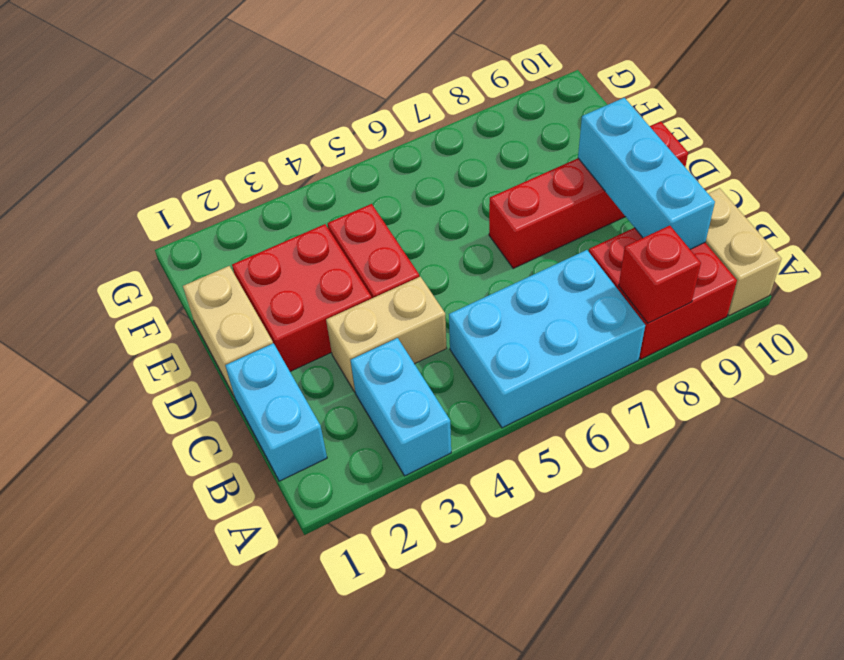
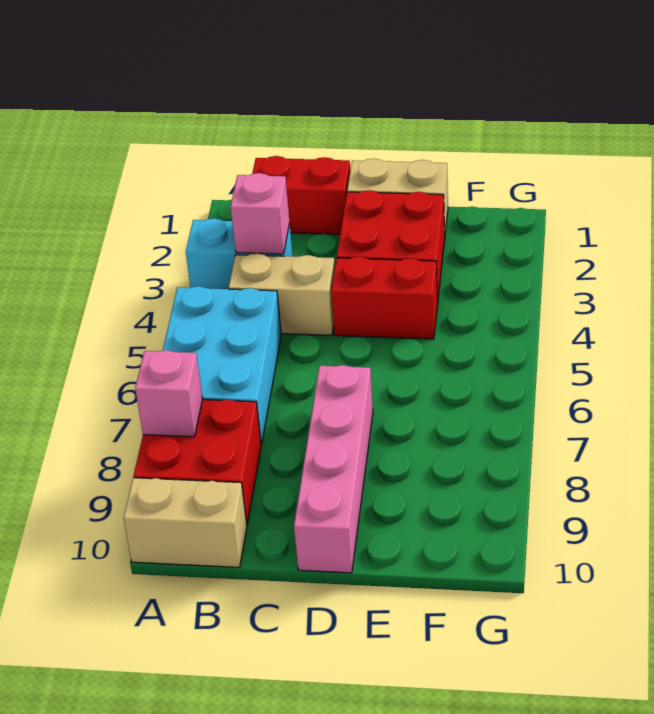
red brick A8 level 2 -> pink brick A8 level 2
cyan brick B1:C1 level 1 -> red brick B1:C1 level 1
none -> pink brick B3 level 2
cyan brick B9:D9 level 2 -> none
tan brick C3:C4 level 1 -> tan brick B4:C4 level 1
red brick D7:D10 level 1 -> pink brick D7:D10 level 1

